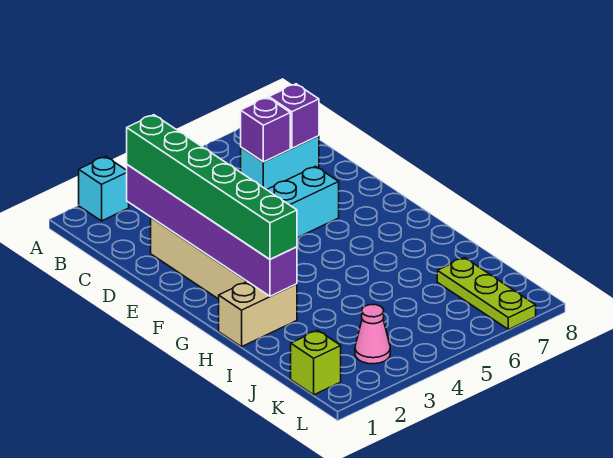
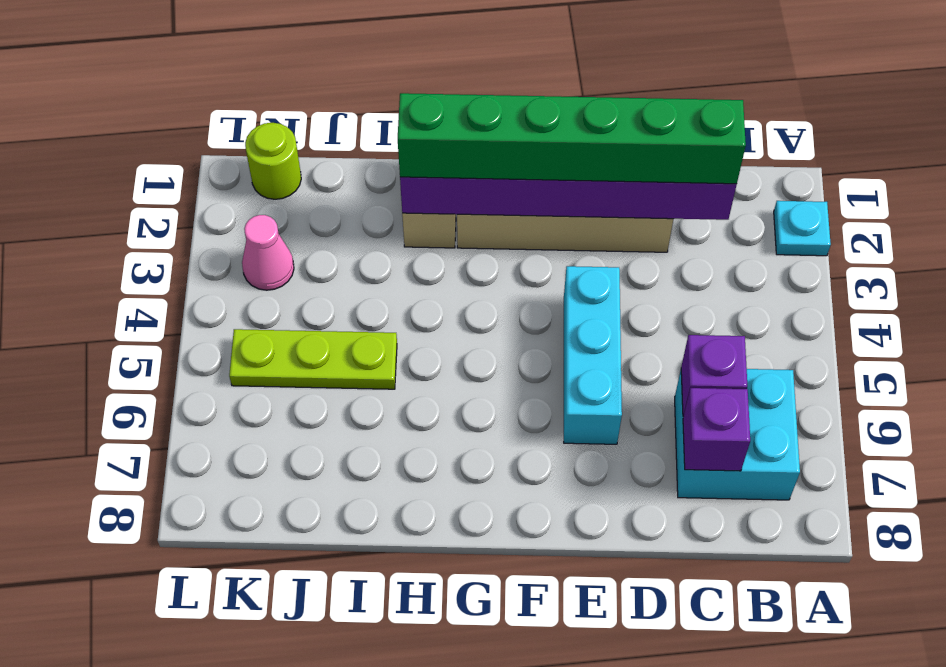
cyan brick A2 level 1 -> cyan plate A2 level 1
cyan brick C6:C7 level 1 -> cyan brick B6:C7 level 1
lime plate J7:L7 level 1 -> lime plate I5:K5 level 1
lime brick K1 level 1 -> lime round brick K1 level 1

